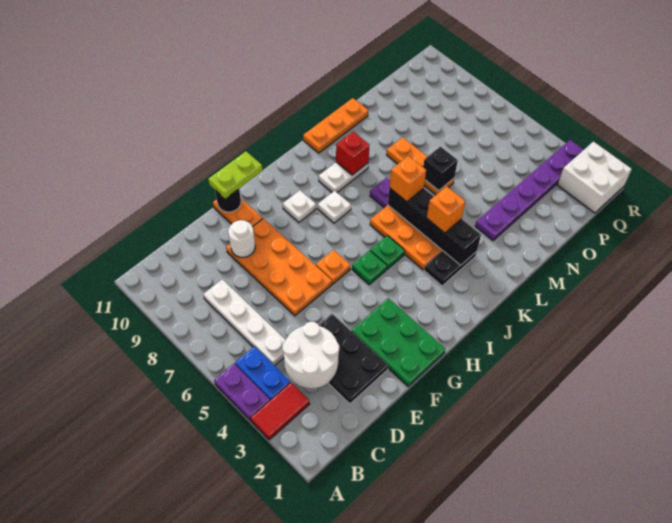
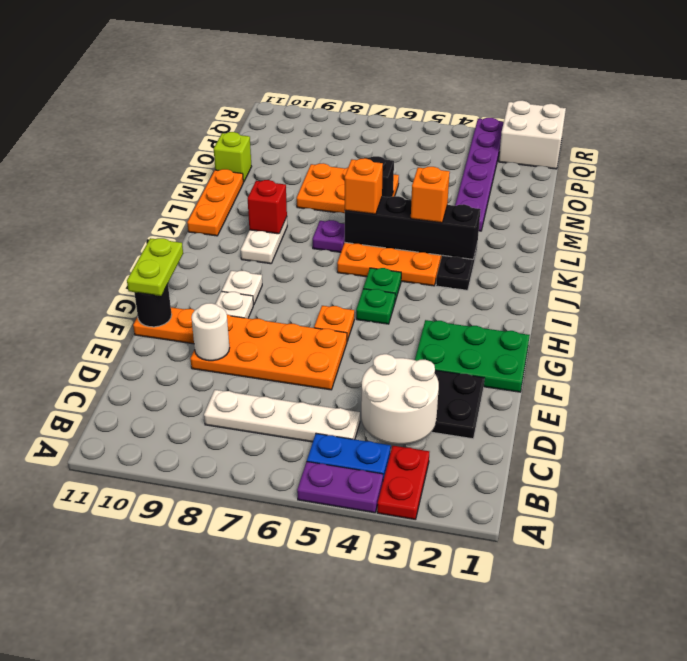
red tile A3:B3 level 1 -> red plate A3:B3 level 1
white plate I8 level 1 -> white plate G9 level 1
orange plate M6:M8 level 1 -> orange plate M6:N8 level 1
none -> lime brick N11 level 1

